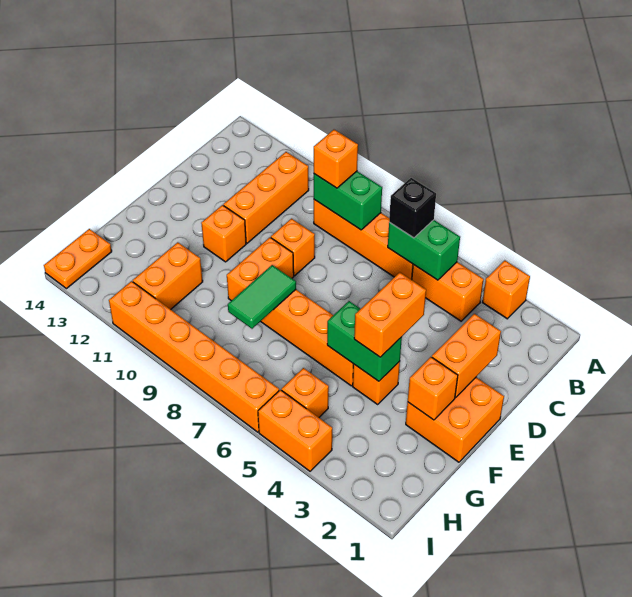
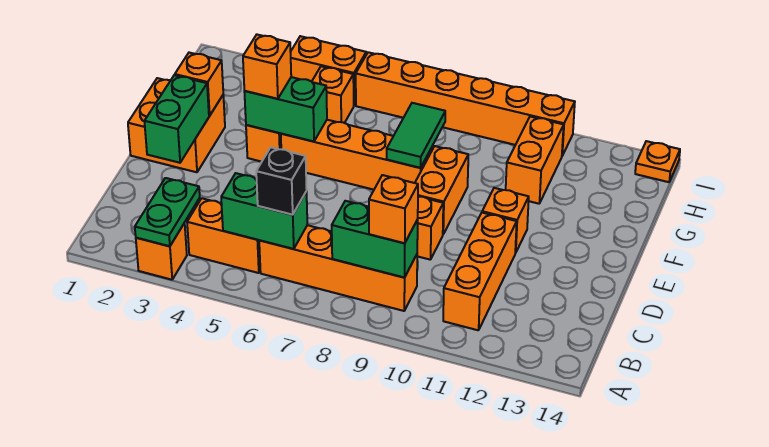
none -> green plate A3:B3 level 2
orange brick D2:E2 level 2 -> green brick D2:E2 level 2
orange brick E4:F4 level 3 -> orange brick F4 level 3
orange plate H14:I14 level 1 -> orange plate I14 level 1

